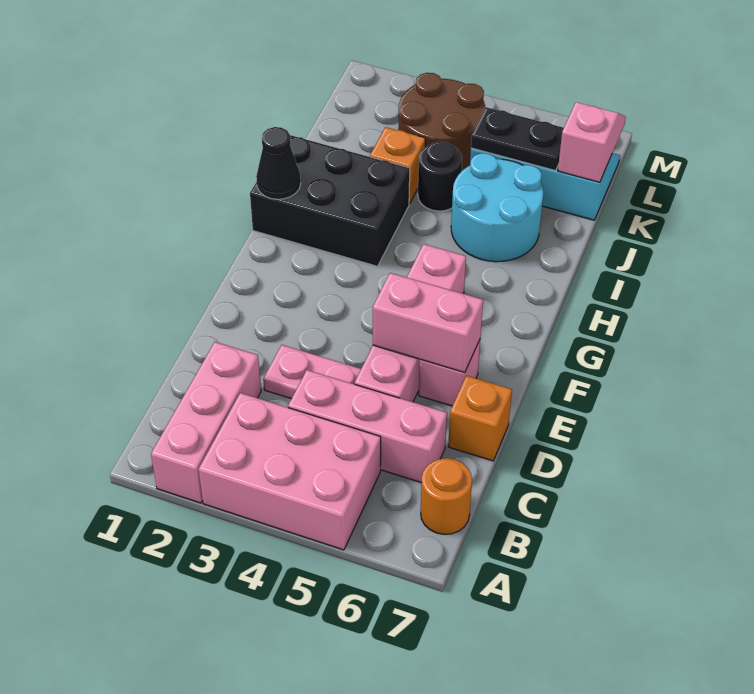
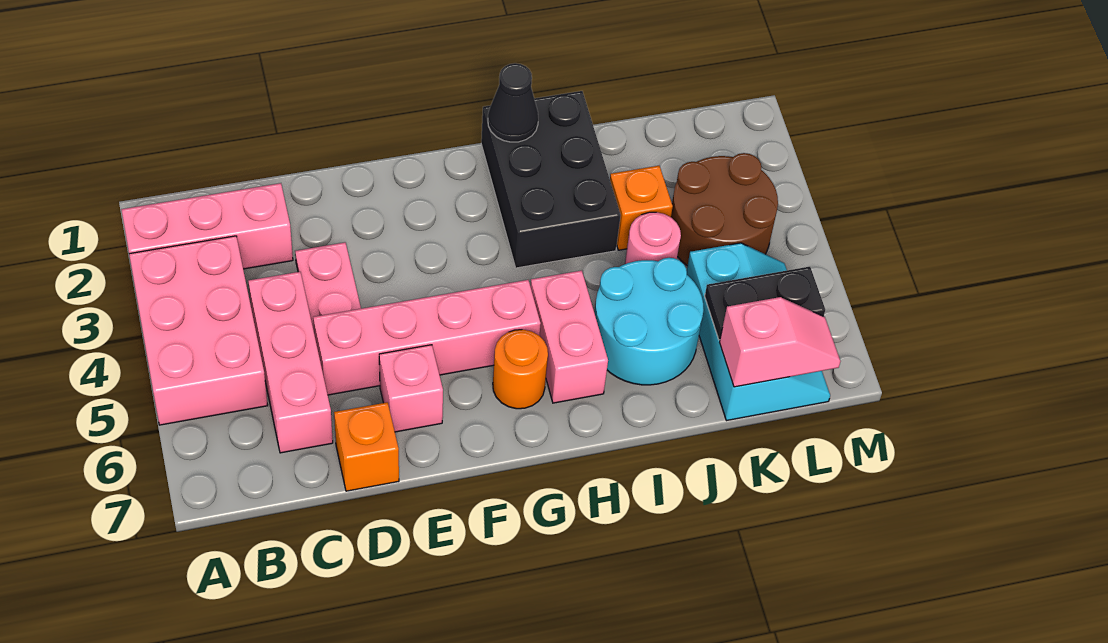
orange round brick B7 level 1 -> orange round brick G6 level 1
pink brick E5:E6 level 2 -> pink brick H5:H6 level 1
black round brick J4 level 1 -> pink round brick J4 level 1
black plate K5:K6 level 2 -> black plate K6:L6 level 2

